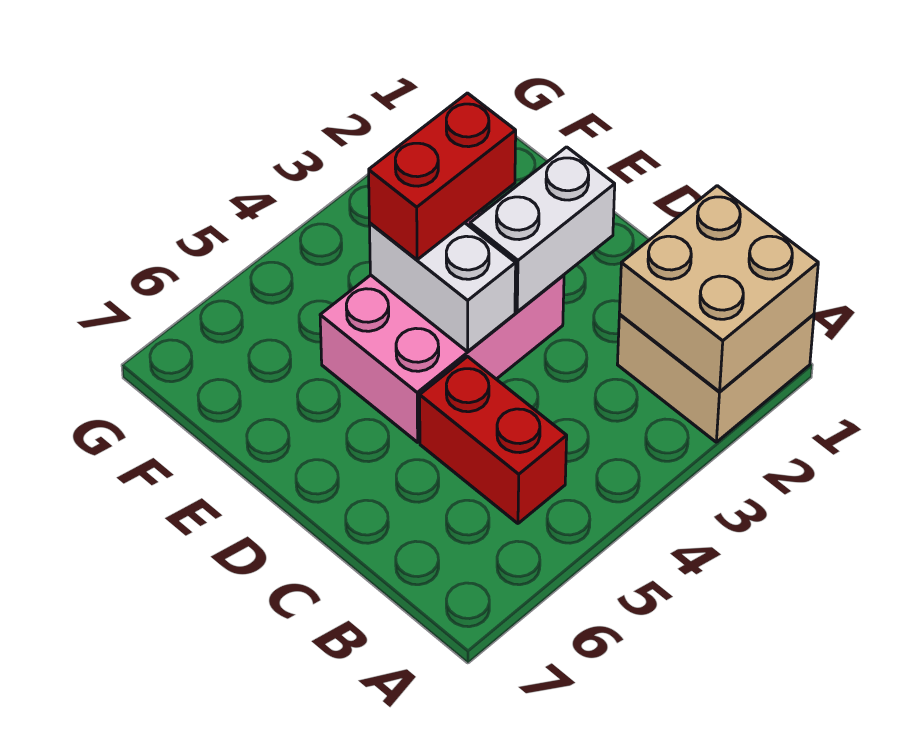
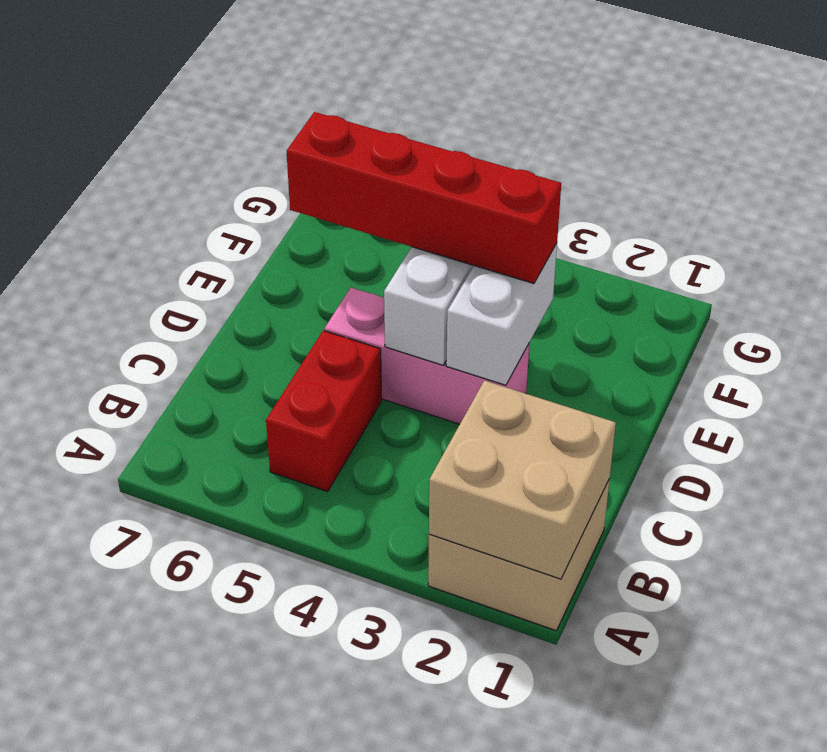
white brick D2:D3 level 2 -> white brick D3:E3 level 2
pink brick D3:E5 level 1 -> pink brick D3:D5 level 1
red brick E3:E4 level 3 -> red brick E3:E6 level 3

